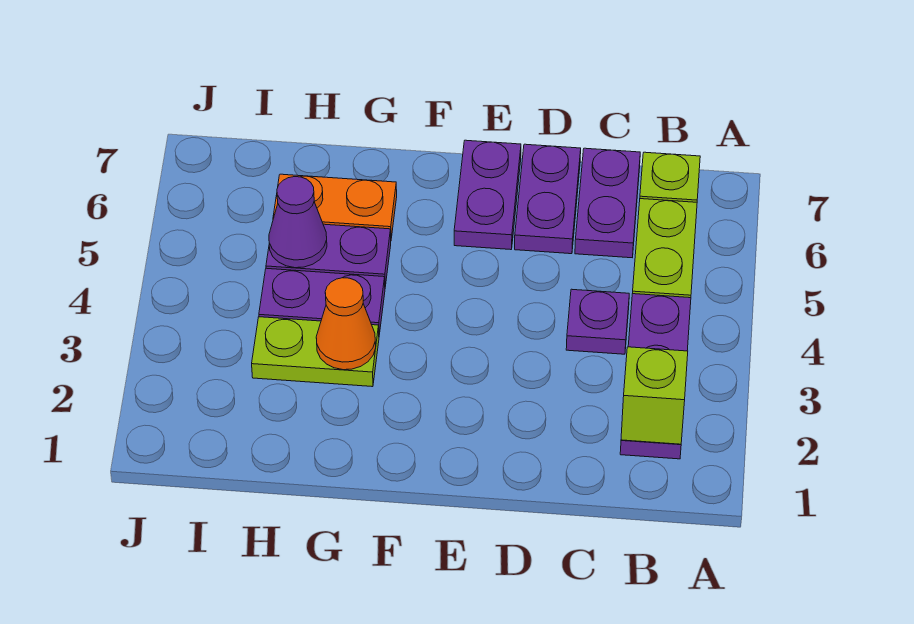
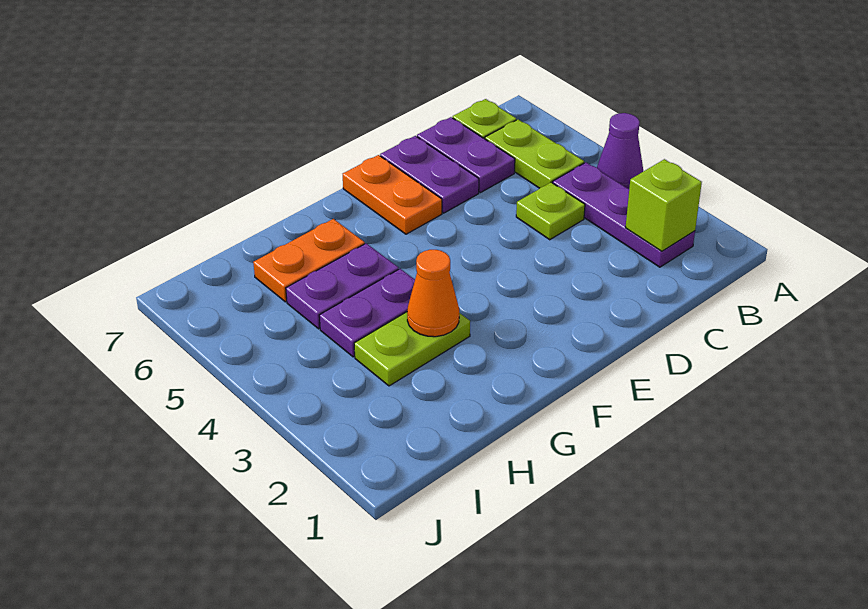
purple plate C4 level 1 -> lime plate C4 level 1
purple plate E6:E7 level 1 -> orange plate E6:E7 level 1
purple cone H5 level 2 -> purple cone A4 level 1

